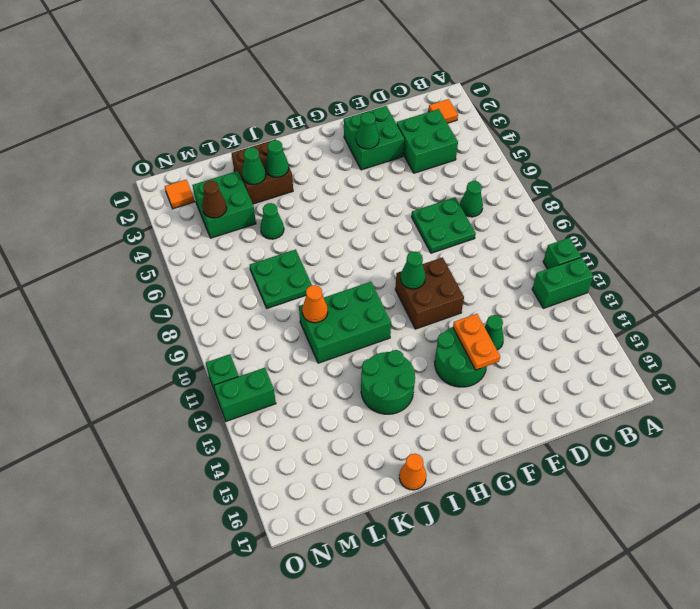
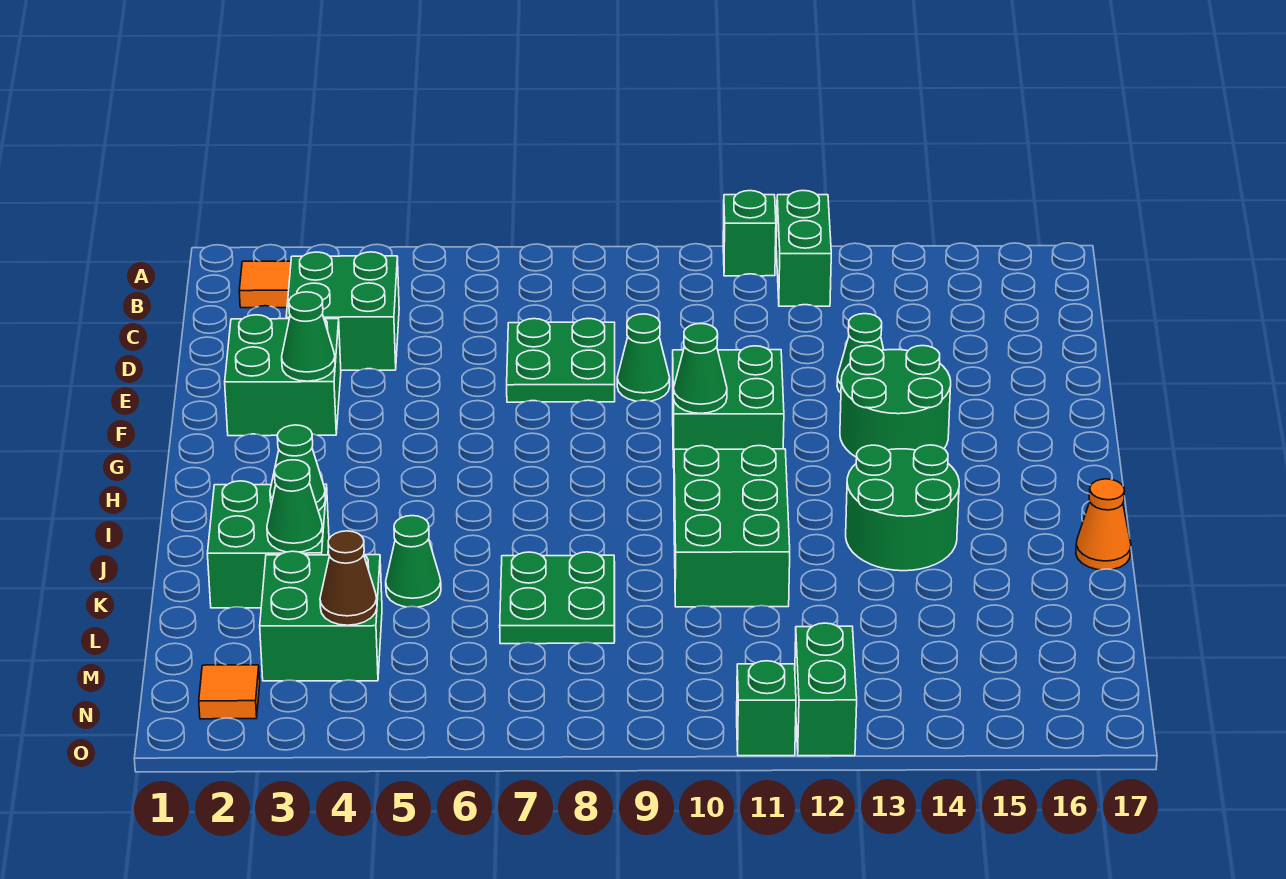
green cone C7 level 1 -> green cone E9 level 1
brown brick F10:G11 level 1 -> green brick F10:G11 level 1
orange plate F13:F14 level 2 -> none
brown brick J2:K3 level 1 -> green brick J2:K3 level 1
orange cone K10 level 2 -> none

